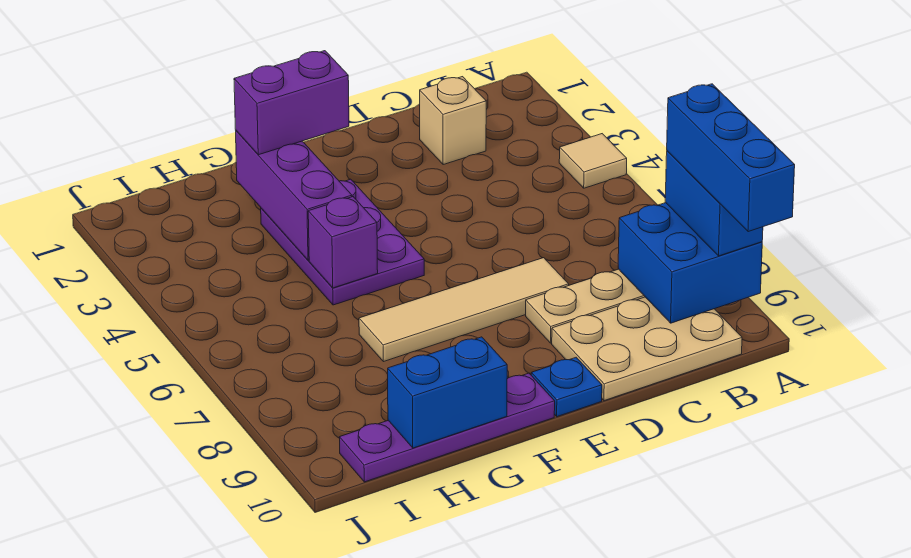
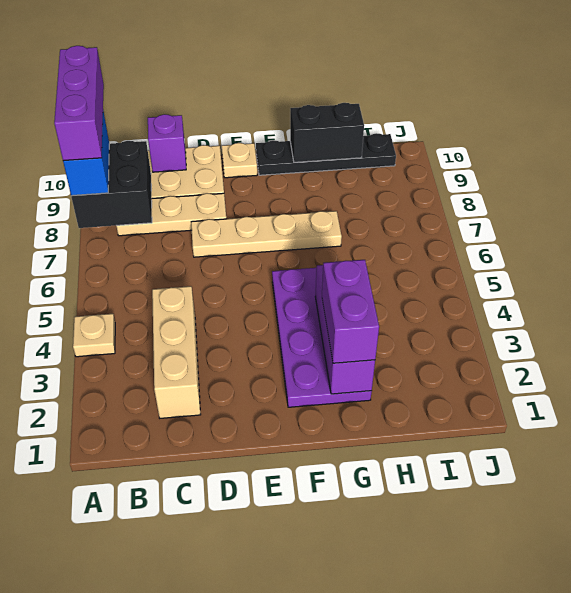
tan tile A4 level 1 -> tan plate A4 level 1
blue brick A8:B9 level 2 -> black brick A8:B9 level 2
blue brick A8:A10 level 4 -> purple brick A8:A10 level 4
tan brick C2 level 1 -> tan brick C2:C4 level 1
tan tile D7:G7 level 1 -> tan plate D7:G7 level 1
blue plate E10 level 1 -> tan plate E10 level 1
purple brick F2:G2 level 3 -> purple brick G2:G3 level 3
purple plate F3:G5 level 1 -> purple plate F2:G5 level 1
purple plate F10:I10 level 1 -> black plate F10:I10 level 1
purple brick G5 level 2 -> purple brick C10 level 2
blue brick G10:H10 level 2 -> black brick G10:H10 level 2

